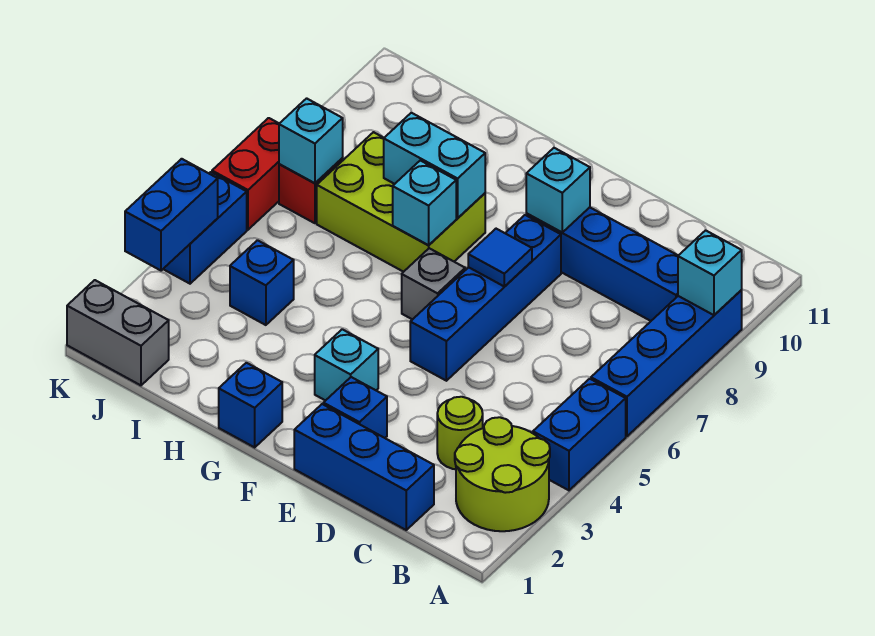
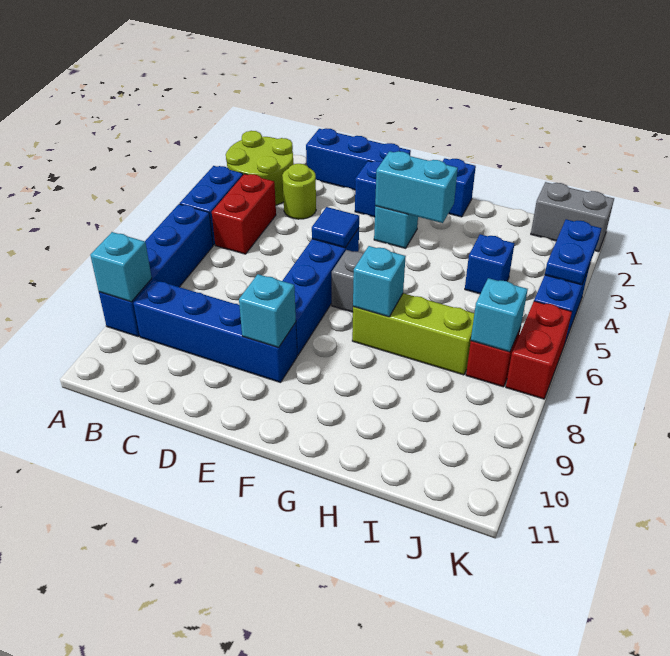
none -> red brick B4:B5 level 1
blue tile E7 level 2 -> blue tile E5 level 2
lime brick G7:I8 level 1 -> lime brick G7:I7 level 1
cyan brick G8:H8 level 2 -> cyan brick F3:G3 level 2
blue brick K3:K4 level 2 -> blue plate K3:K4 level 2

